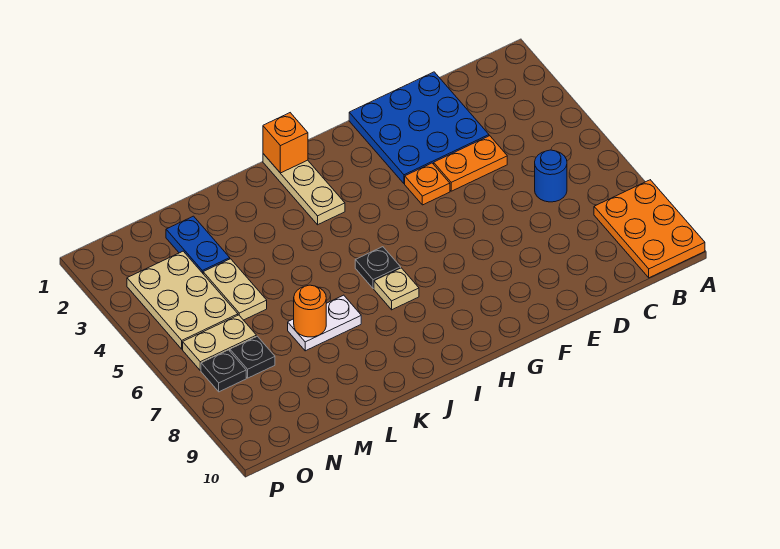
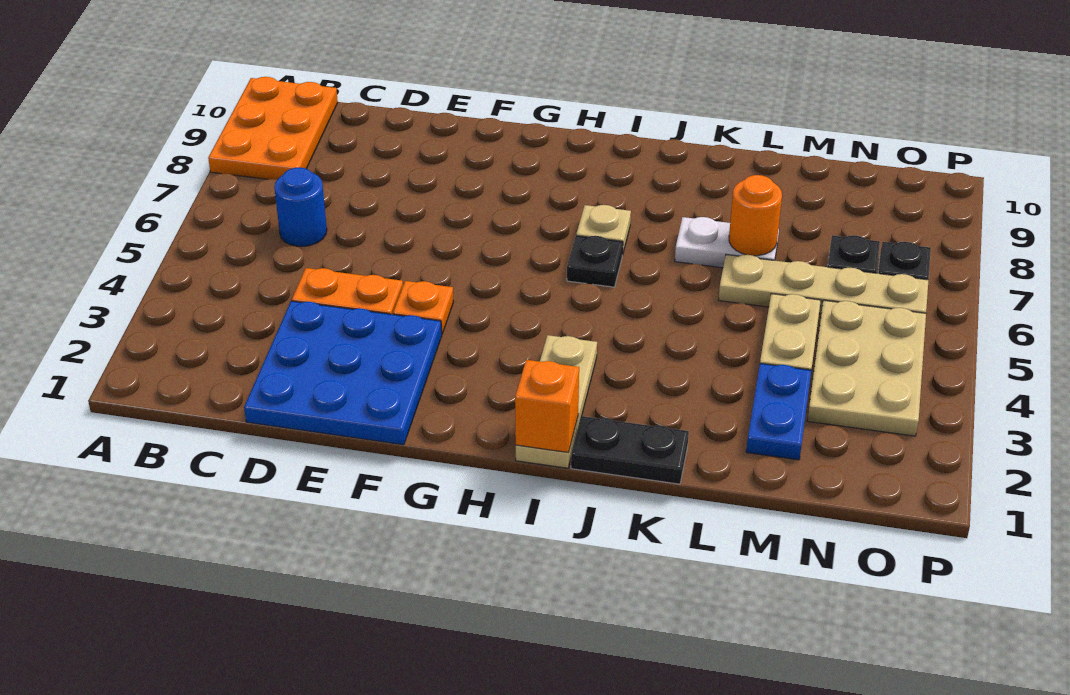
none -> black plate J1:K1 level 1
tan plate N6:O6 level 1 -> tan plate L6:O6 level 1

